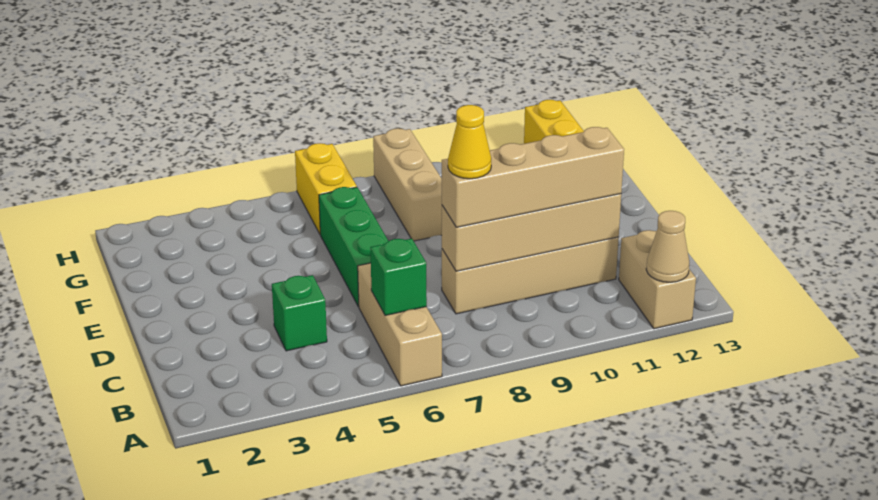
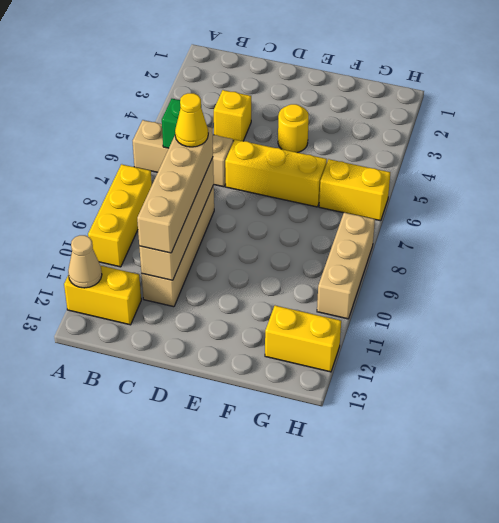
none -> yellow brick A8:A10 level 1
tan brick A12:B12 level 1 -> yellow brick A12:B12 level 1
green brick C4 level 1 -> yellow brick C4 level 1
green brick D6:F6 level 1 -> yellow brick D6:F6 level 1
none -> yellow round brick E4 level 1
tan brick F8:H8 level 1 -> tan brick H8:H10 level 1

